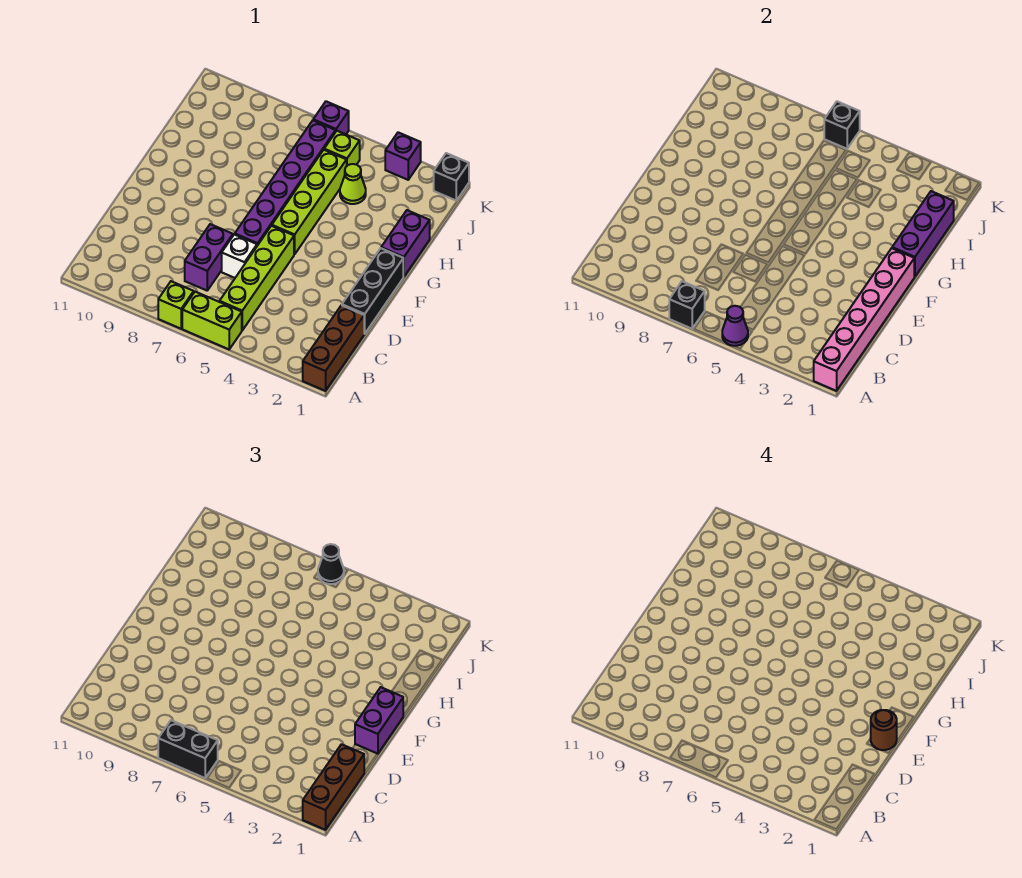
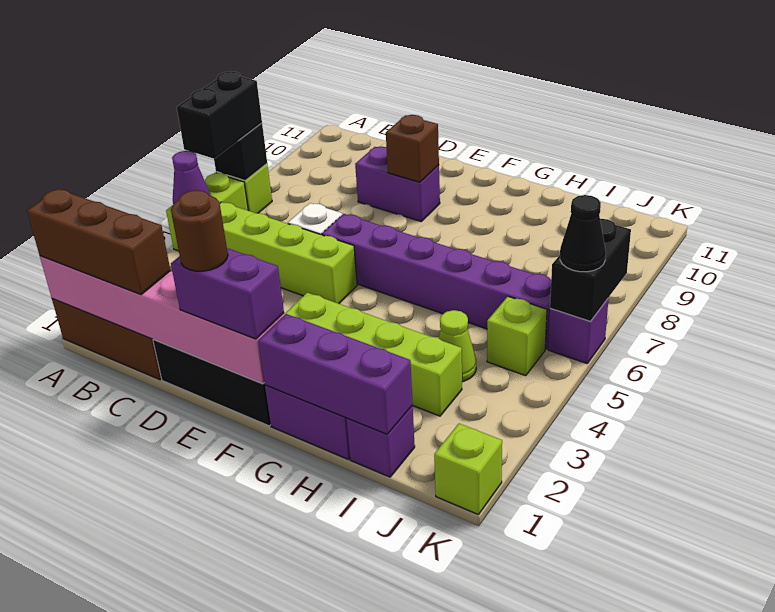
purple brick C7:D7 level 1 -> purple brick D9:E9 level 1
none -> brown brick E9 level 2
lime brick F5:I5 level 1 -> lime brick F3:I3 level 1
black brick K1 level 1 -> lime brick K1 level 1
purple brick K3 level 1 -> purple brick I1 level 1
black brick K6 level 2 -> black brick K6:K7 level 2

